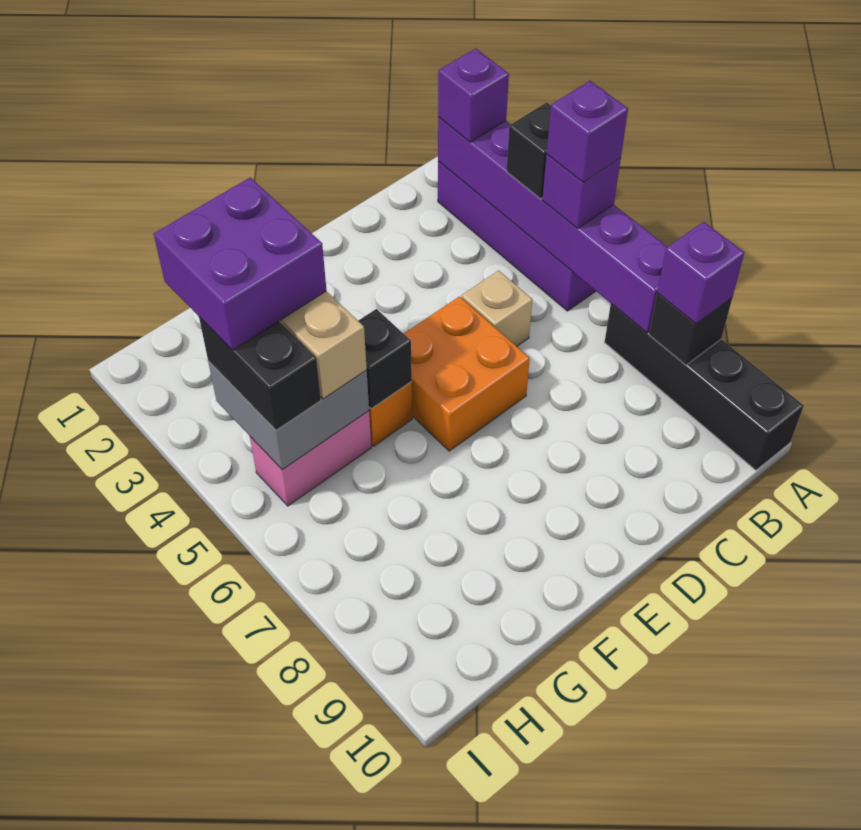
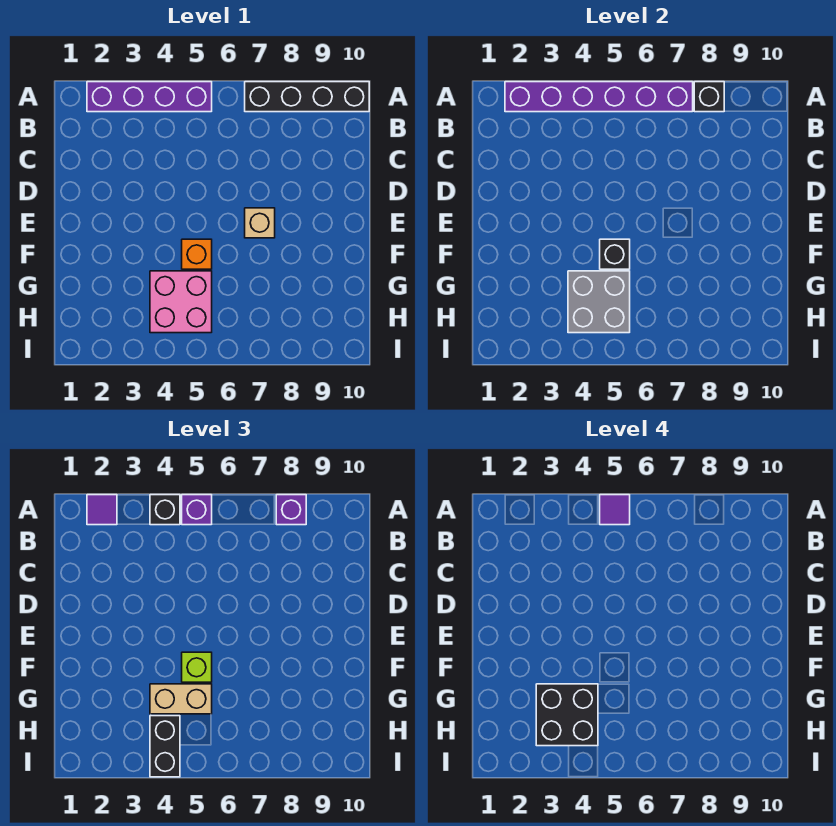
purple brick A2 level 3 -> purple tile A2 level 3
purple brick A5 level 4 -> purple tile A5 level 4
tan brick C5 level 1 -> tan brick E7 level 1
orange brick D5:E6 level 1 -> none
none -> lime brick F5 level 3
purple brick G3:H4 level 4 -> black brick G3:H4 level 4
pink brick G5:H5 level 1 -> pink brick G4:H5 level 1
black brick H4:H5 level 3 -> black brick H4:I4 level 3

